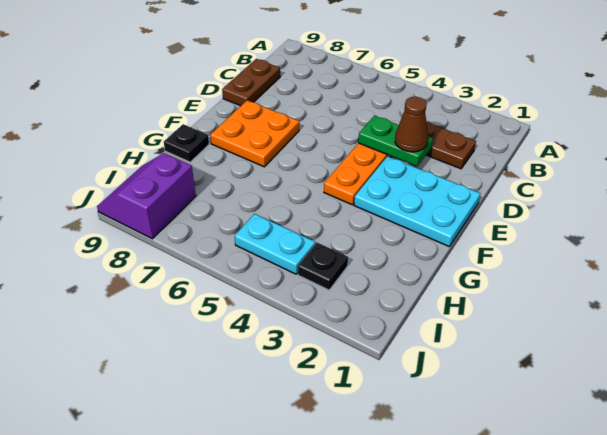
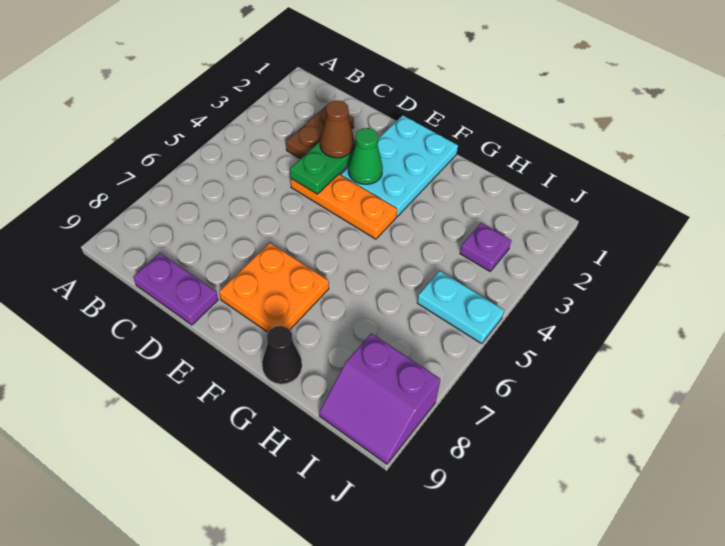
brown plate C9:D9 level 1 -> purple plate C9:D9 level 1
none -> green cone E3 level 2
black plate G9 level 1 -> black cone G9 level 1
black plate I3 level 1 -> purple plate I3 level 1
cyan plate I4:I5 level 1 -> cyan plate I5:J5 level 1

